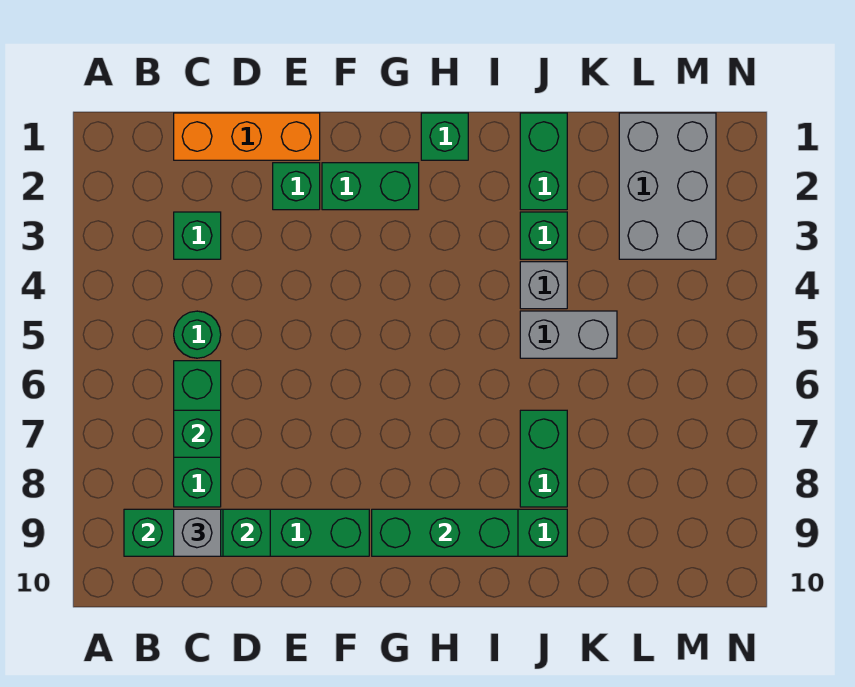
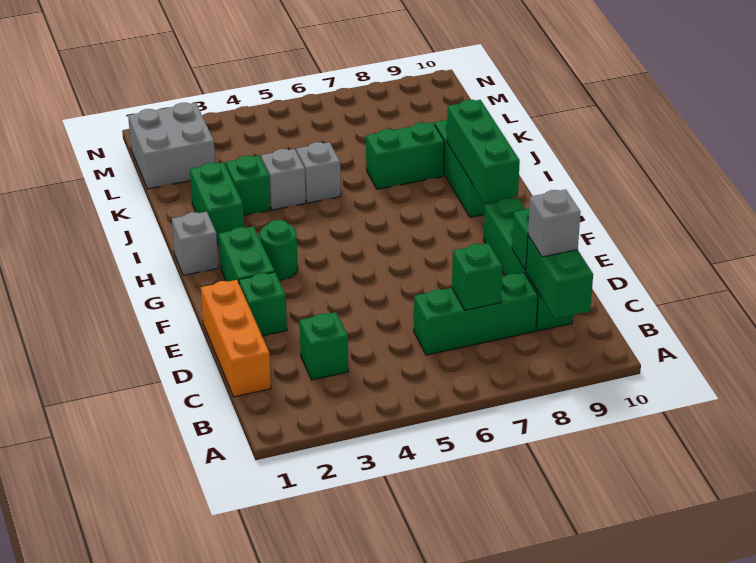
green round brick C5 level 1 -> green round brick G3 level 1
green brick H1 level 1 -> grey brick H1 level 1
green brick J1:J2 level 1 -> green brick I2:J2 level 1
grey brick J5:K5 level 1 -> grey brick J5 level 1
grey brick L1:M3 level 1 -> grey brick L1:M2 level 1

